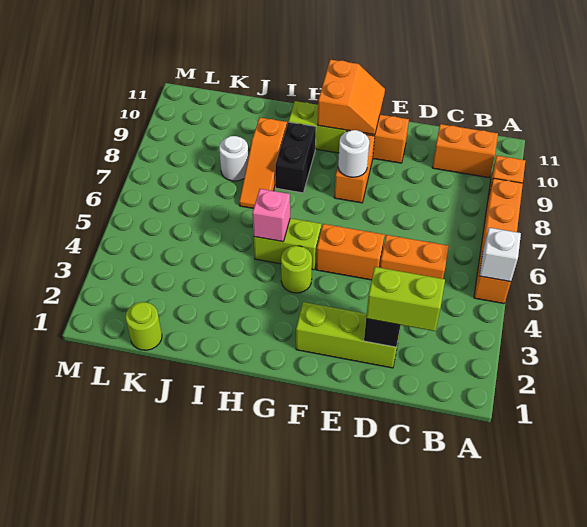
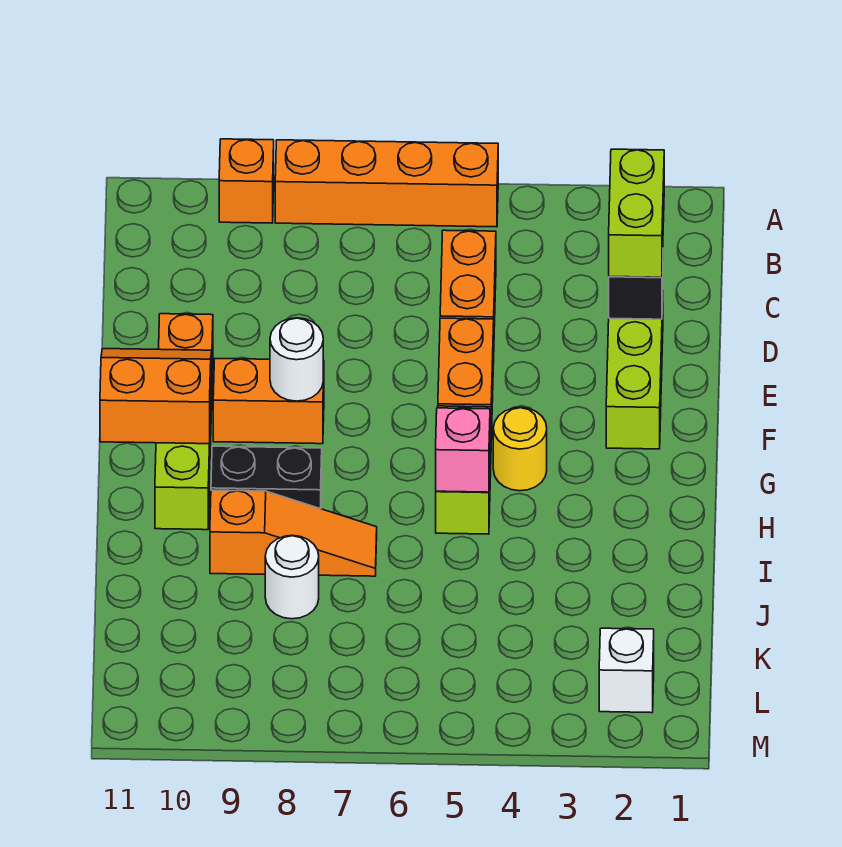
white brick A5 level 2 -> white brick L2 level 1
orange brick B10:C10 level 1 -> none
lime round brick G4 level 1 -> yellow round brick G4 level 1
lime round brick K1 level 1 -> none

